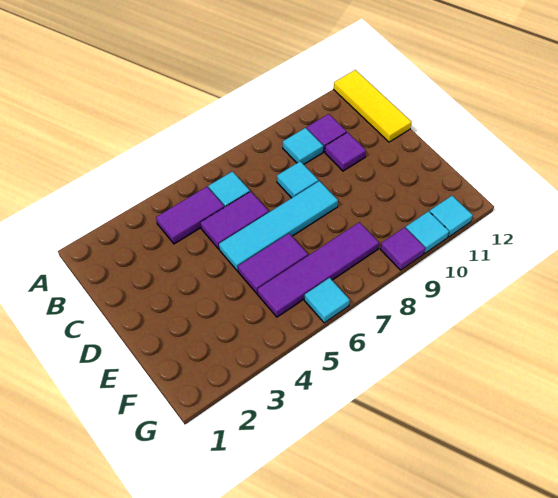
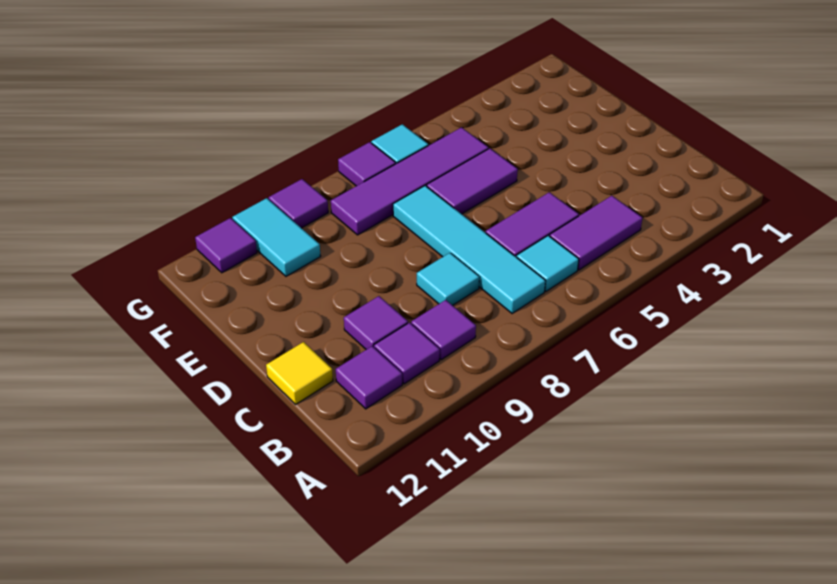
yellow tile A12:C12 level 1 -> yellow tile C12 level 1
cyan tile B9 level 1 -> purple tile B9 level 1
none -> purple tile B11 level 1
cyan tile D5:D8 level 1 -> cyan tile B7:E7 level 1
none -> purple tile G7 level 1
cyan tile G10 level 1 -> cyan tile F10:G10 level 1
cyan tile G11 level 1 -> purple tile G11 level 1

